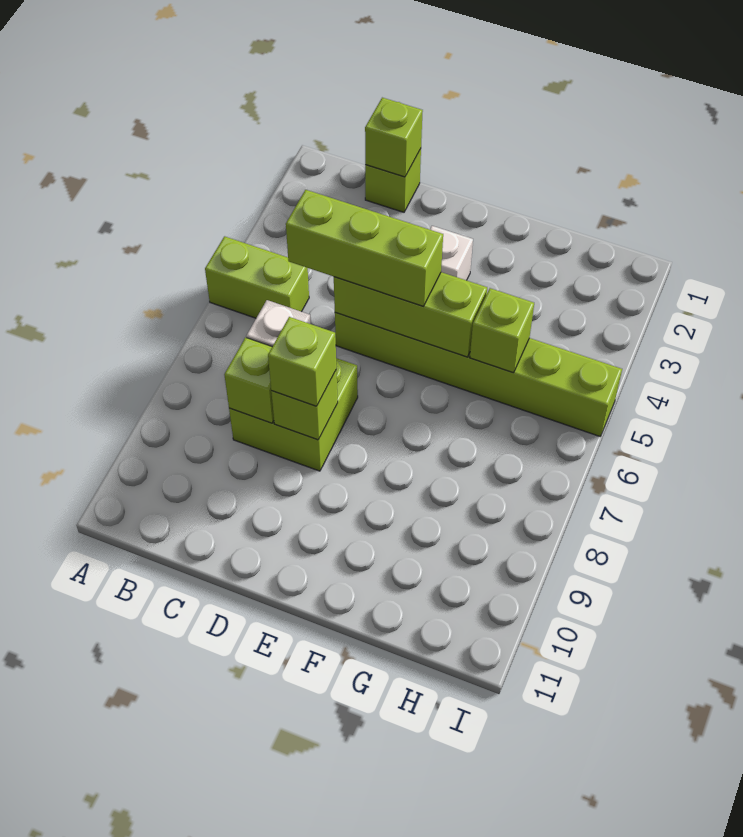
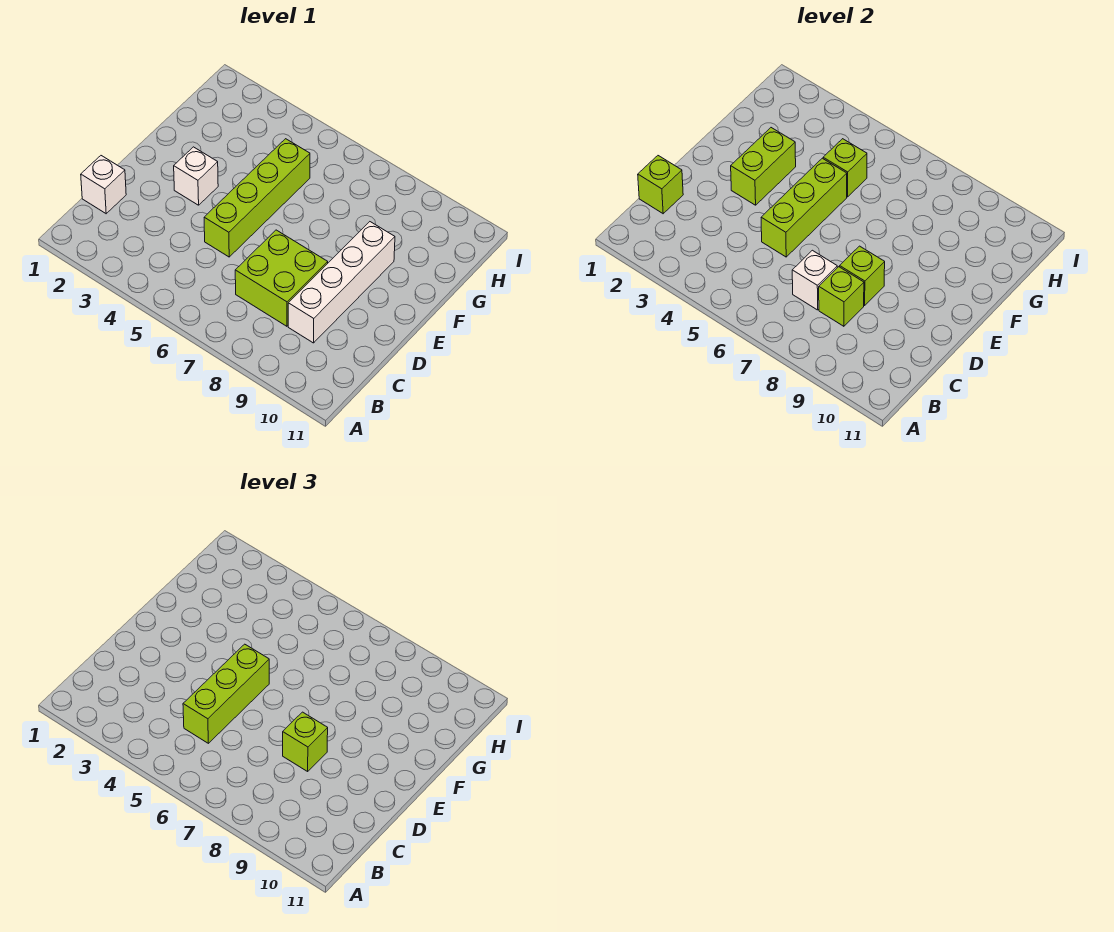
lime brick A5:B5 level 1 -> lime brick E3:F3 level 2
lime brick C1 level 1 -> white brick C1 level 1
none -> white brick C9:F9 level 1
lime brick D5:I5 level 1 -> lime brick D5:G5 level 1

